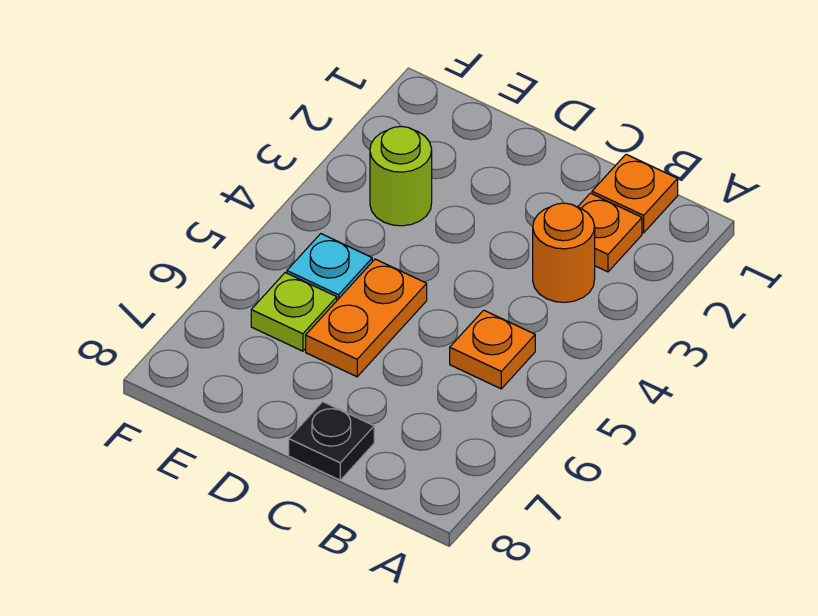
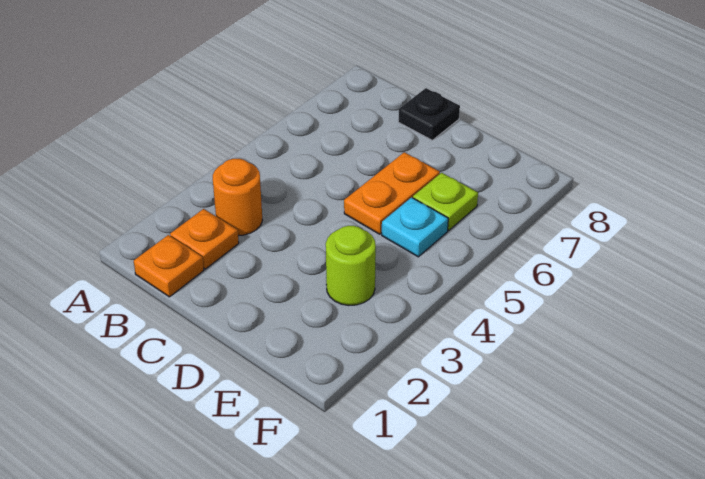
orange plate B5 level 1 -> none

